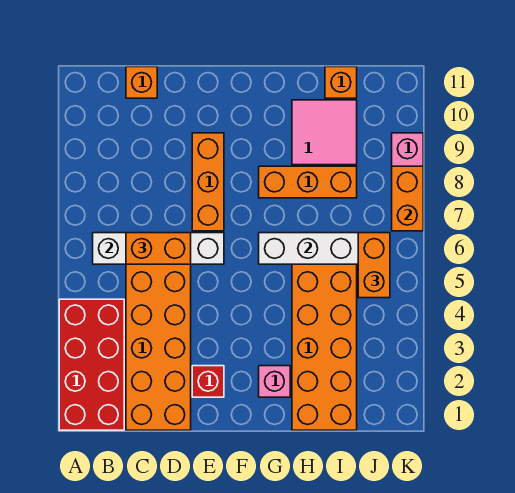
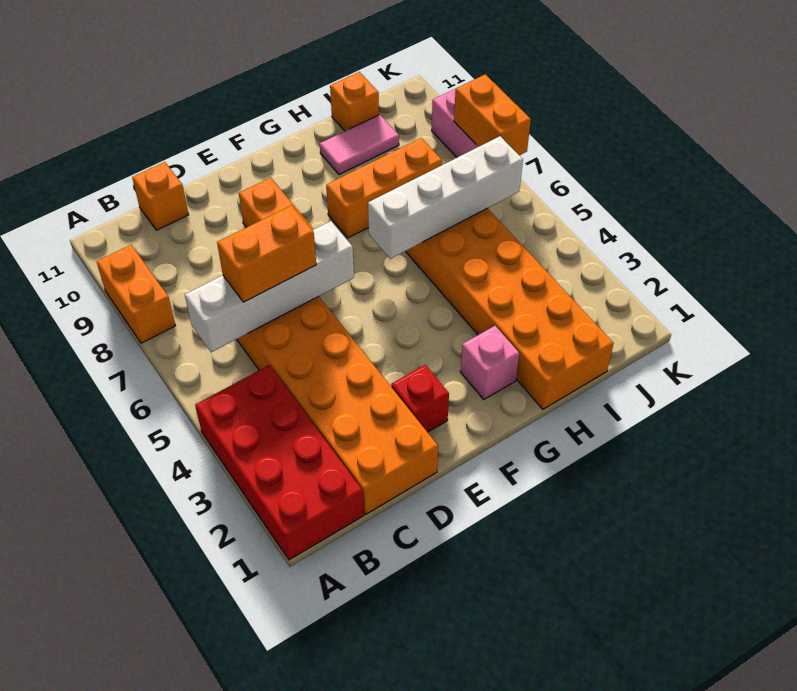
pink tile H9:I10 level 1 -> pink tile H10:I10 level 1
orange brick J5:J6 level 3 -> orange brick A8:A9 level 1

